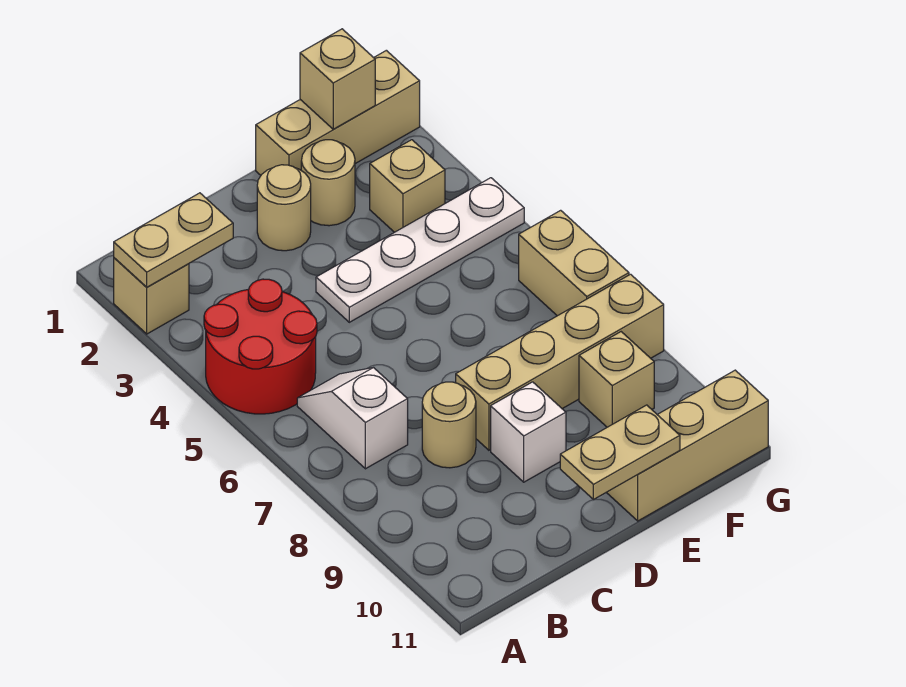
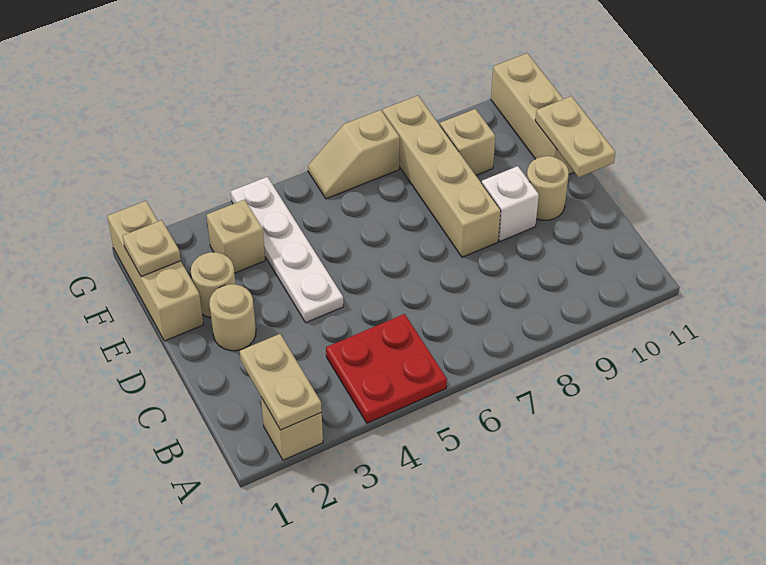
red round brick A4:B5 level 1 -> red plate A4:B5 level 1
white slope B6:B7 level 1 top 7 -> none
tan round brick C8 level 1 -> tan round brick D10 level 1
tan brick F1 level 2 -> tan plate F1 level 2
tan brick G6:G7 level 1 -> tan slope G6:G7 level 1 top 7

